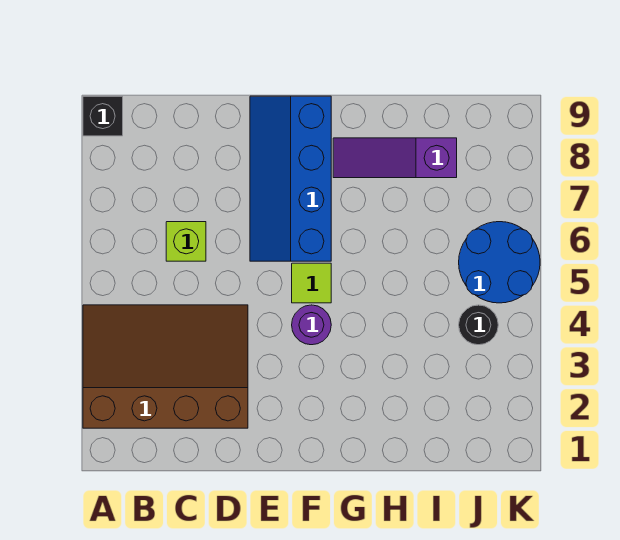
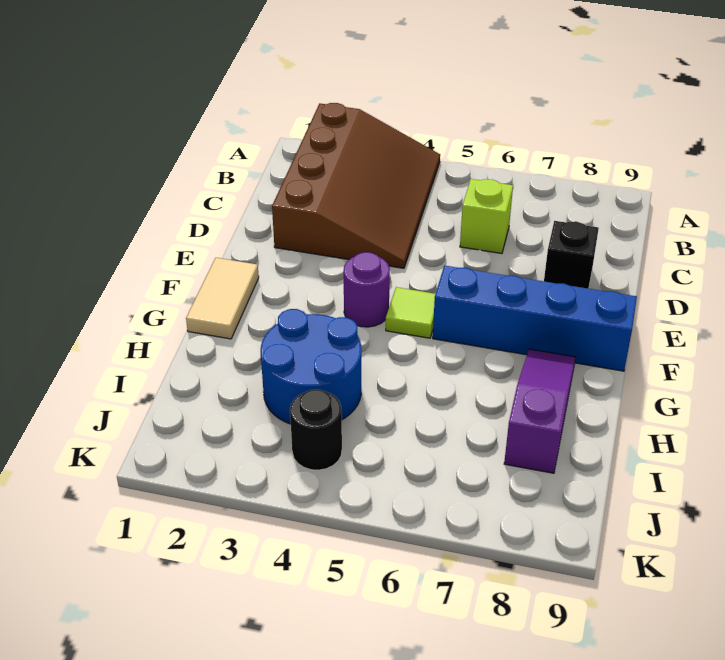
black brick A9 level 1 -> black brick D8 level 1
none -> tan tile F1:G1 level 1
blue round brick J5:K6 level 1 -> blue round brick H3:I4 level 1

